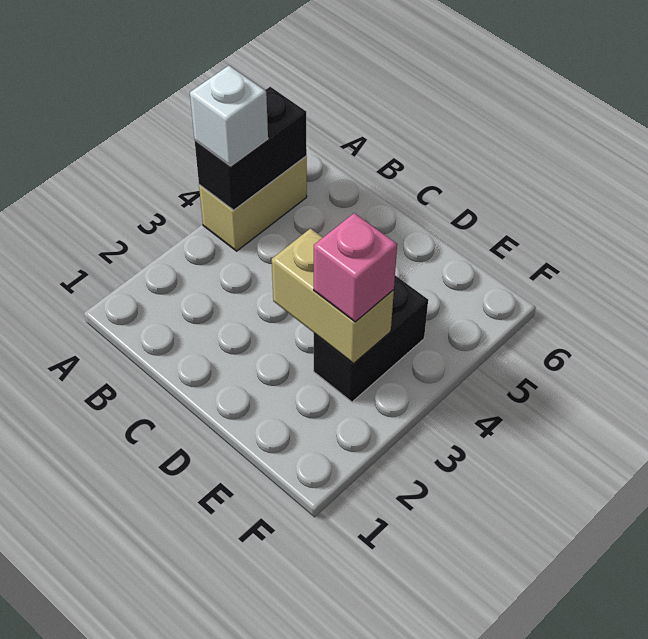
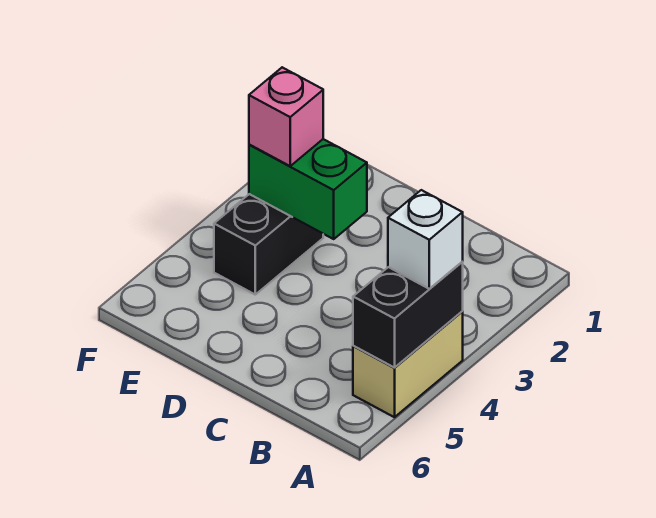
tan brick D3:E3 level 2 -> green brick D3:E3 level 2

